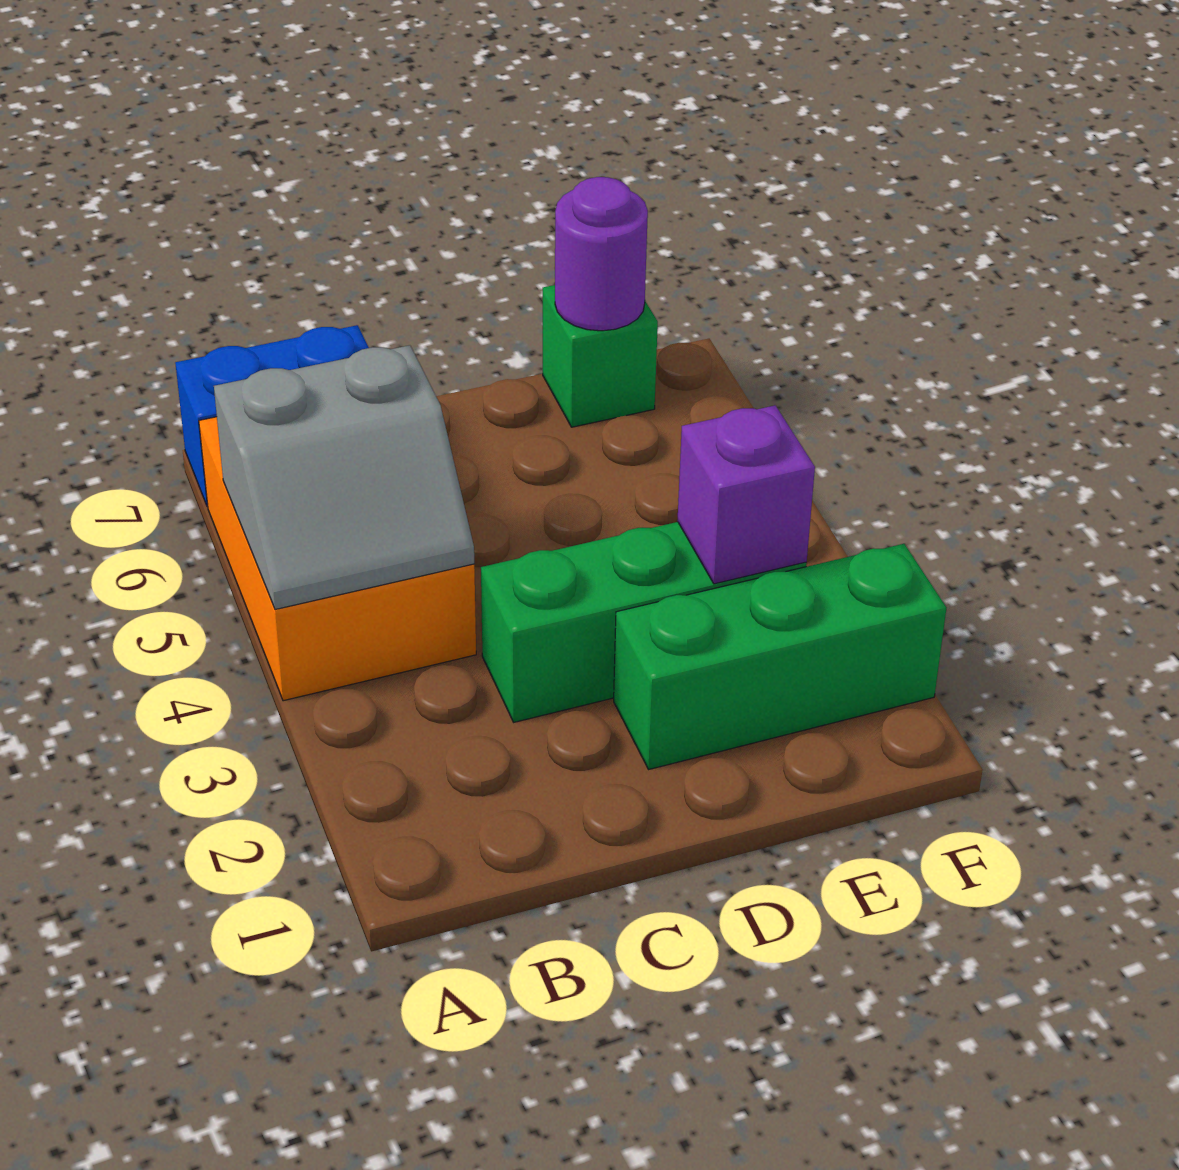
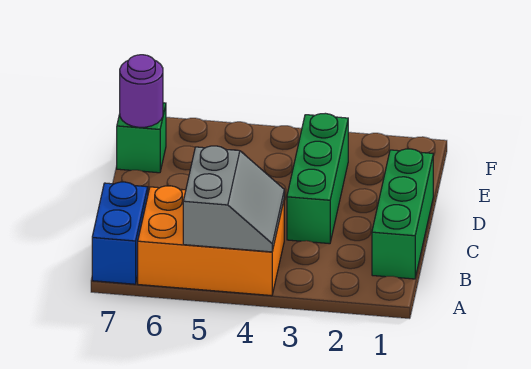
green brick D2:F2 level 1 -> green brick B1:D1 level 1
purple brick E3 level 2 -> none

